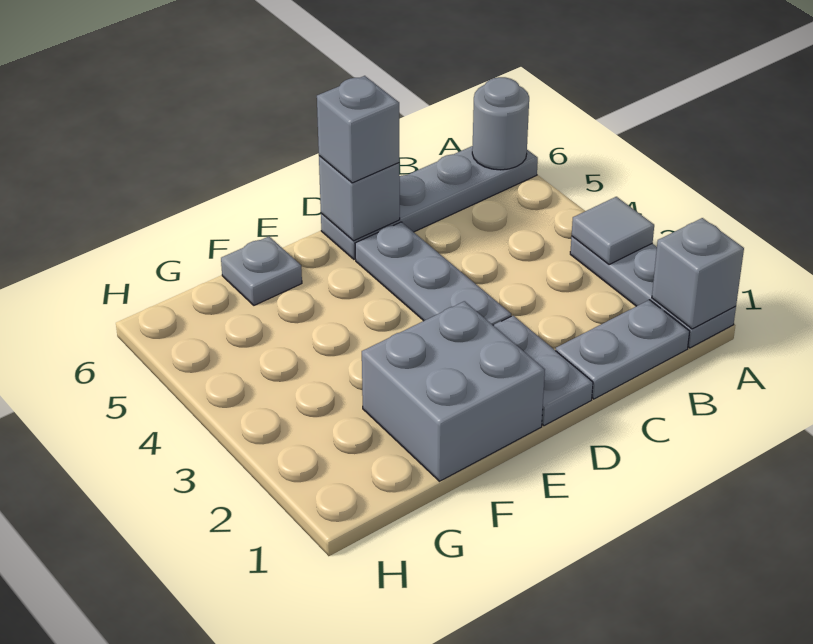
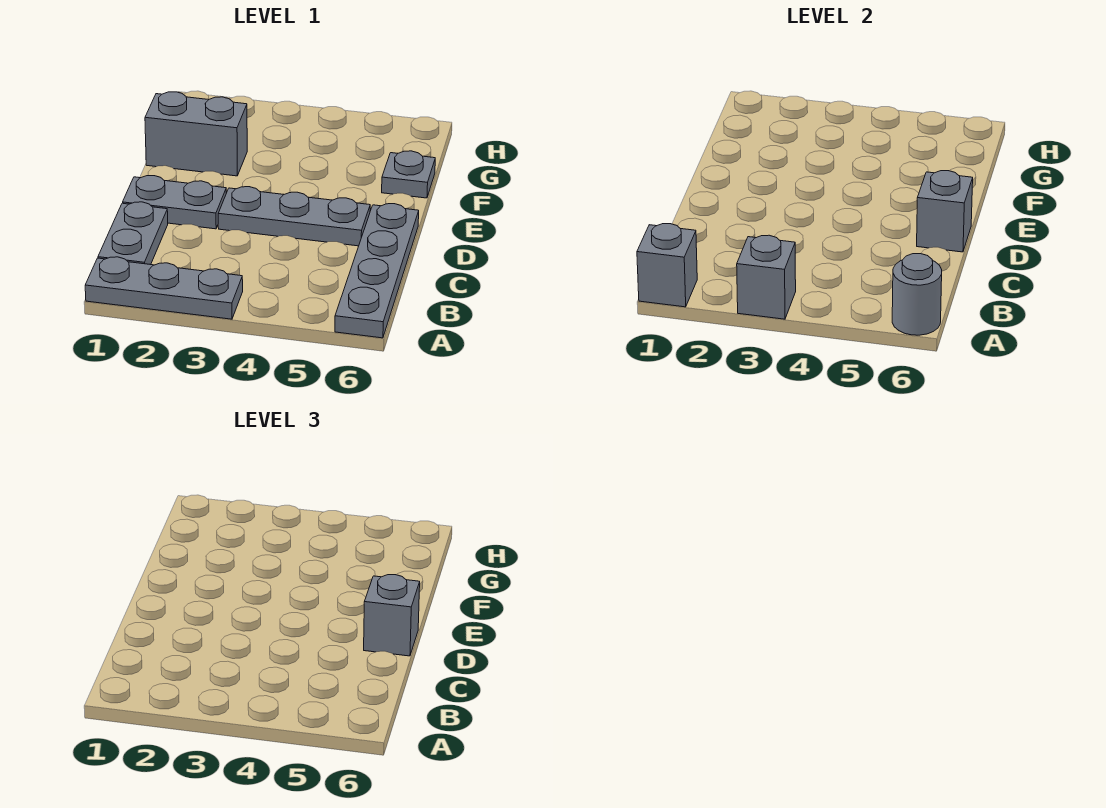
grey tile A3 level 2 -> grey brick A3 level 2
grey brick E1:F2 level 1 -> grey brick F1:F2 level 1

